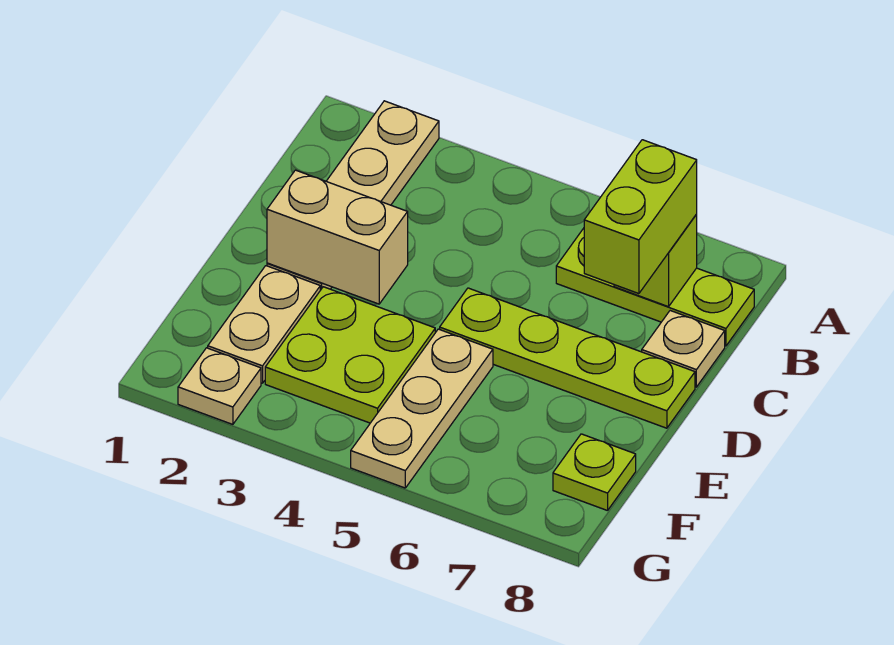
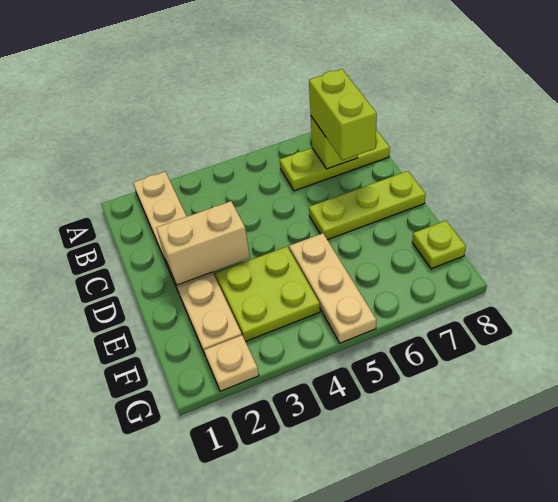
tan plate C8 level 1 -> none
lime plate D5:D8 level 1 -> lime plate D6:D8 level 1

